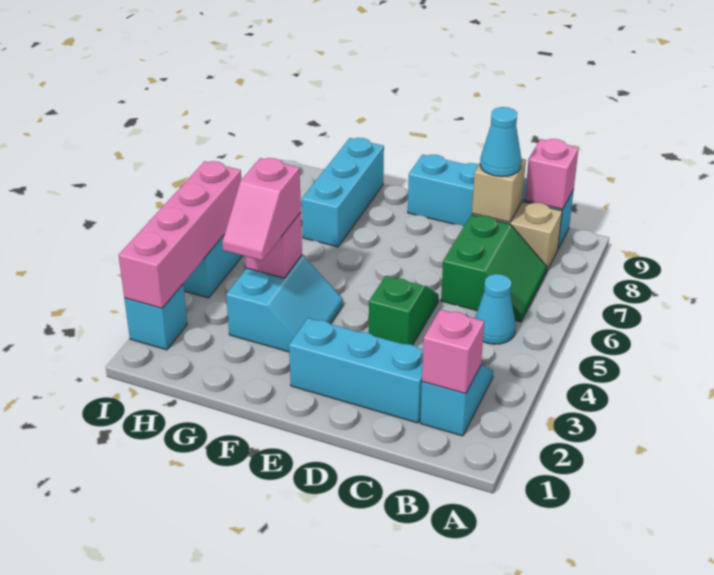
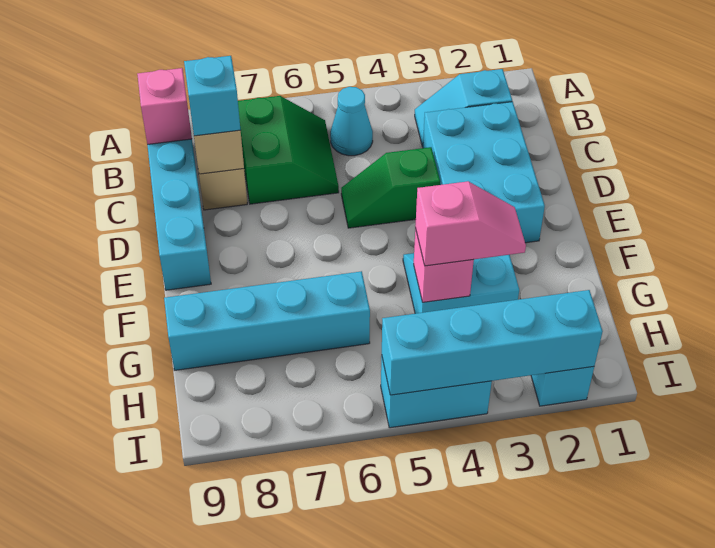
pink brick B2 level 2 -> none
green slope B6:C7 level 1 top C -> green slope B6:C7 level 1 top 7
cyan brick C2:E2 level 1 -> cyan brick C2:E3 level 1
cyan cone C8 level 3 -> cyan brick C8 level 3
cyan brick G7:G9 level 1 -> cyan brick G6:G9 level 1
pink brick I2:I5 level 2 -> cyan brick I2:I5 level 2

